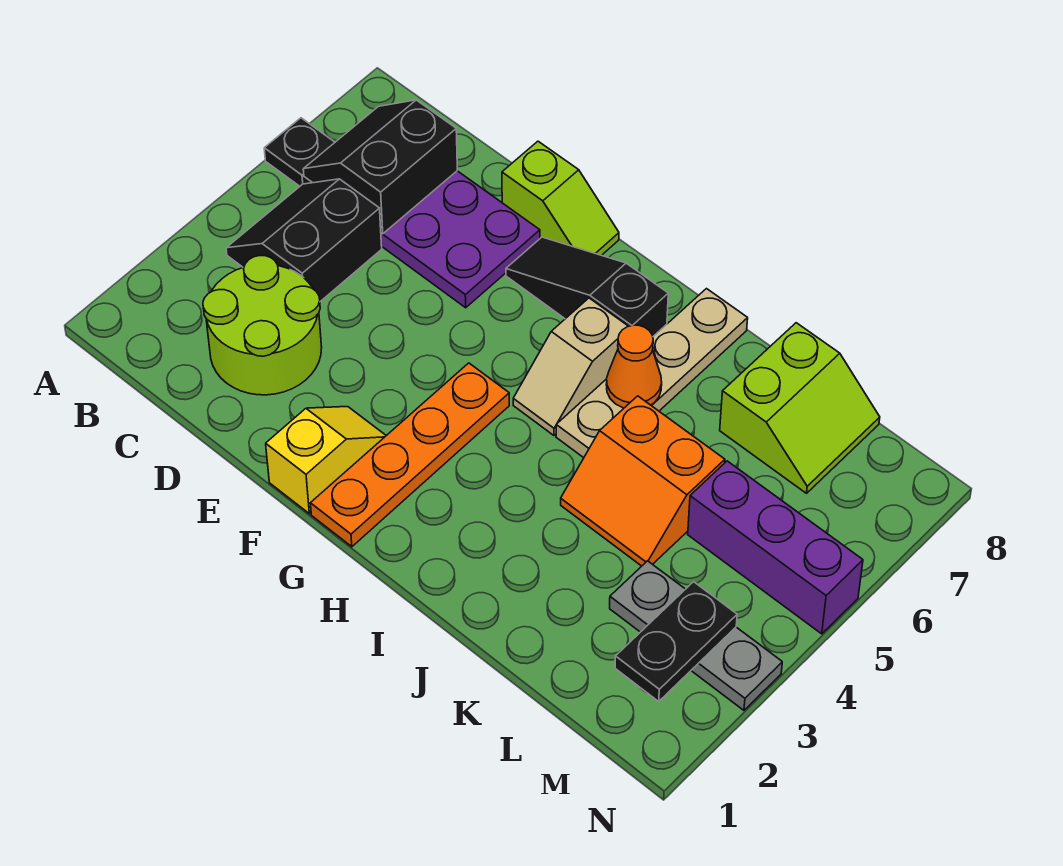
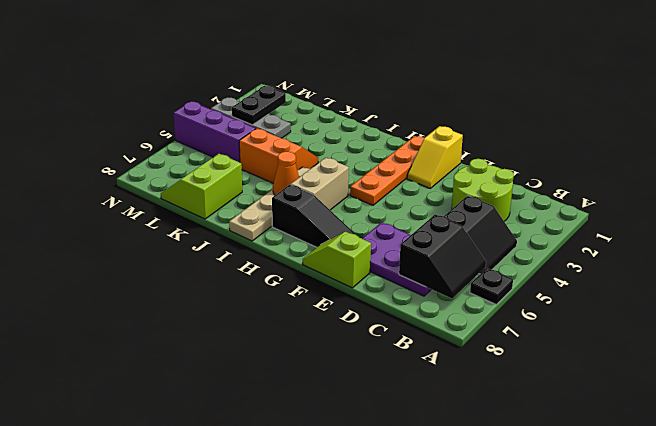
tan slope H5:H6 level 1 top 6 -> tan brick H5:H6 level 1

